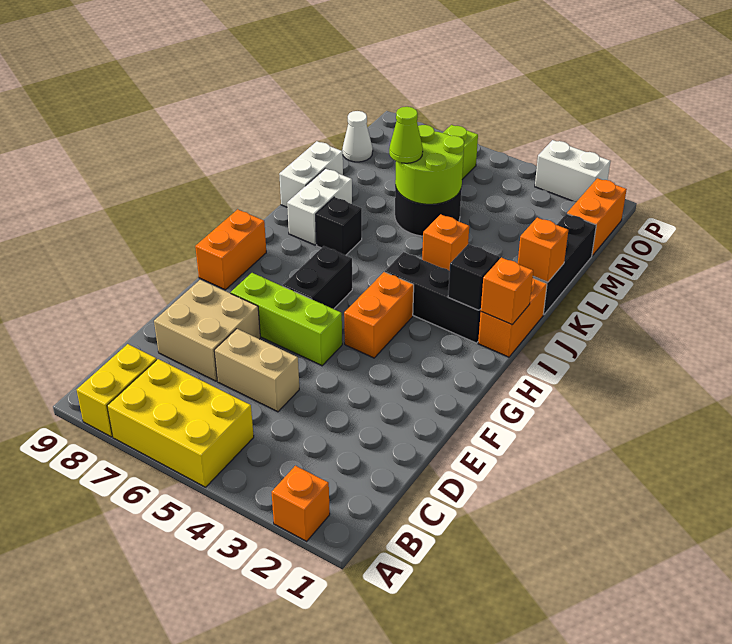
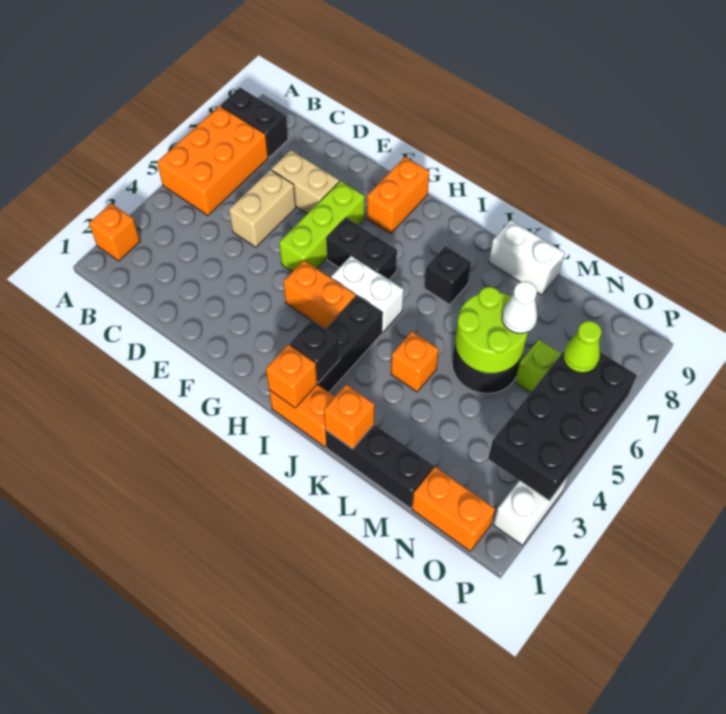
yellow brick A5:B7 level 1 -> orange brick A5:B7 level 1
yellow brick A8:B8 level 1 -> black brick A8:B8 level 1
tan brick D7:E8 level 1 -> tan brick D7:E7 level 1
orange brick G9:H9 level 1 -> orange brick G8:G9 level 1
white brick J8:K8 level 1 -> white brick H5:I5 level 1
lime cone L6 level 3 -> lime cone O6 level 3
white cone N9 level 1 -> white cone M6 level 3
none -> black brick O3:P6 level 2

